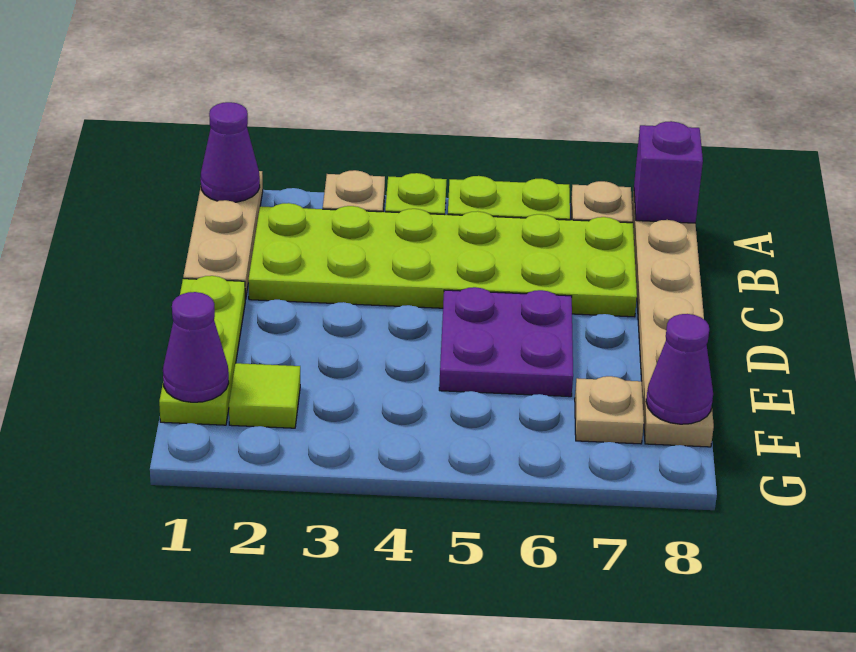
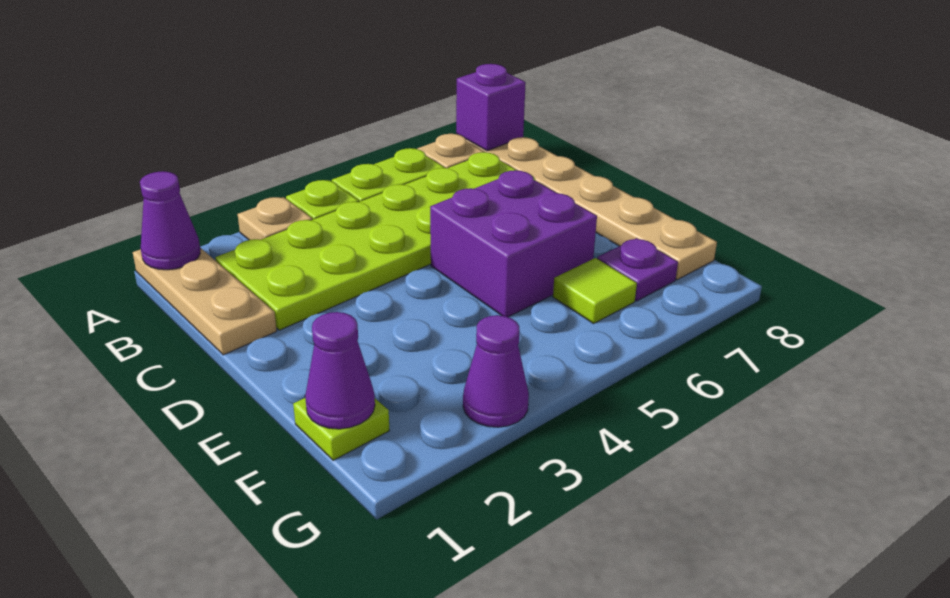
lime plate D1:F1 level 1 -> lime plate F1 level 1
purple plate D5:E6 level 1 -> purple brick D5:E6 level 1
lime tile F2 level 1 -> lime tile F6 level 1
tan plate F7 level 1 -> purple plate F7 level 1
purple cone F8 level 2 -> purple cone G3 level 1

